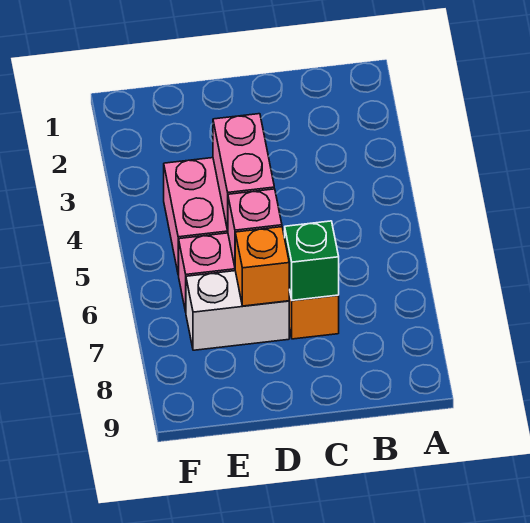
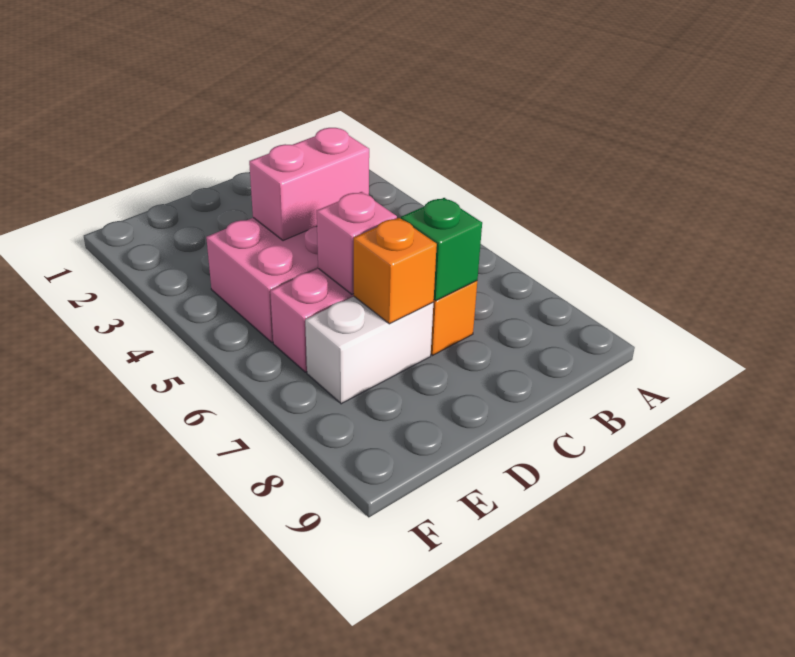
pink brick D4:D5 level 2 -> pink brick C4:D4 level 2

